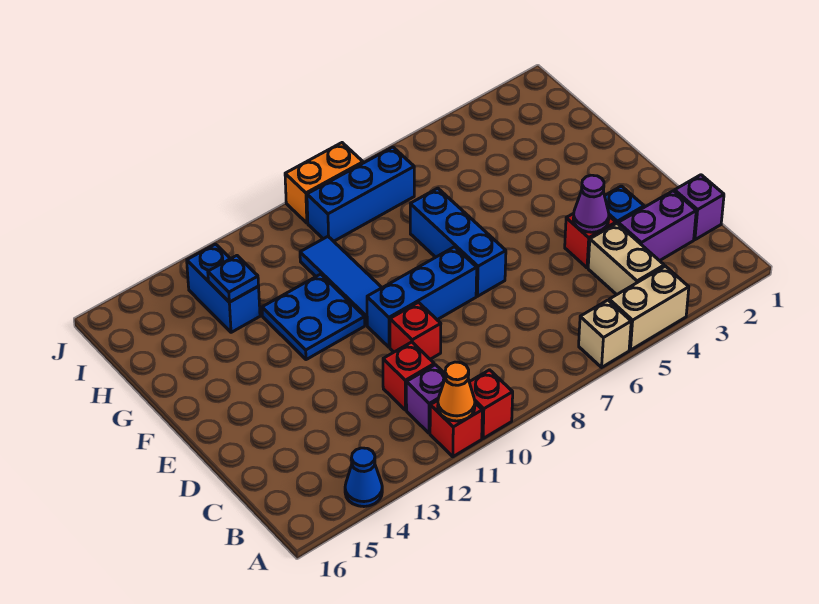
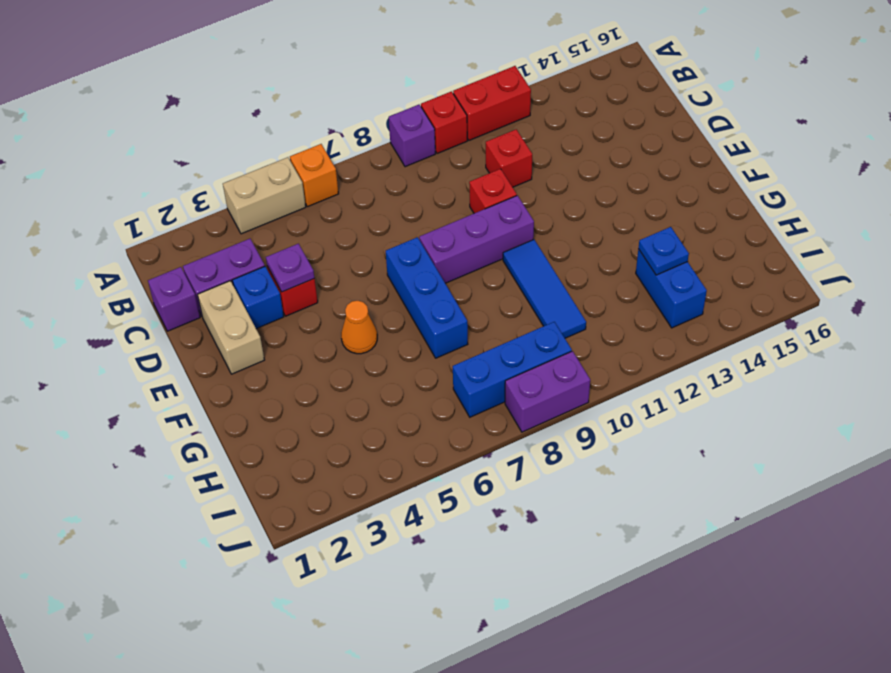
tan brick A6 level 1 -> orange brick A6 level 1
red brick A11 level 1 -> red brick A11:A12 level 1
orange cone A11 level 2 -> orange cone F5 level 1
blue cone A14 level 1 -> none
tan brick B4:C4 level 1 -> tan brick D2:E2 level 1
purple brick B11 level 1 -> purple brick A9 level 1
purple cone D4 level 2 -> purple plate D4 level 2
blue brick E8:E10 level 1 -> purple brick E8:E10 level 1
blue plate F11:G12 level 1 -> none
orange brick J8:J9 level 1 -> purple brick J8:J9 level 1

